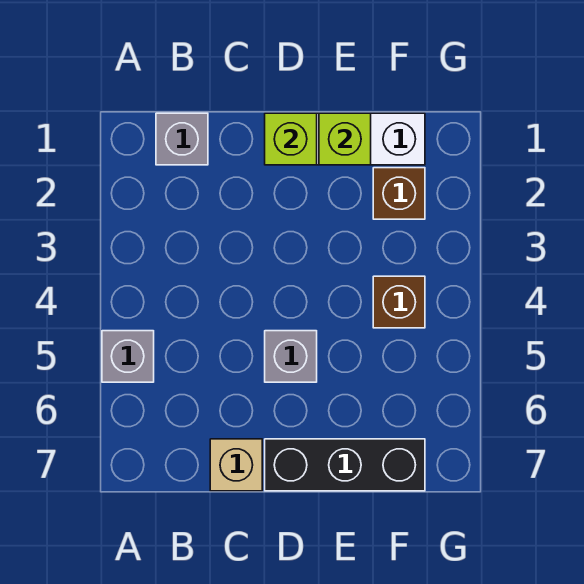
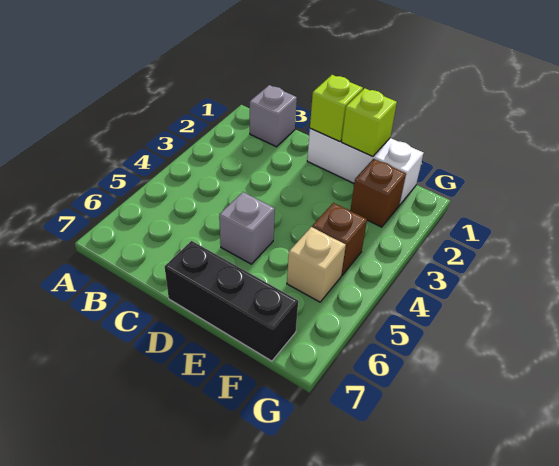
grey brick A5 level 1 -> none
tan brick C7 level 1 -> tan brick F5 level 1

